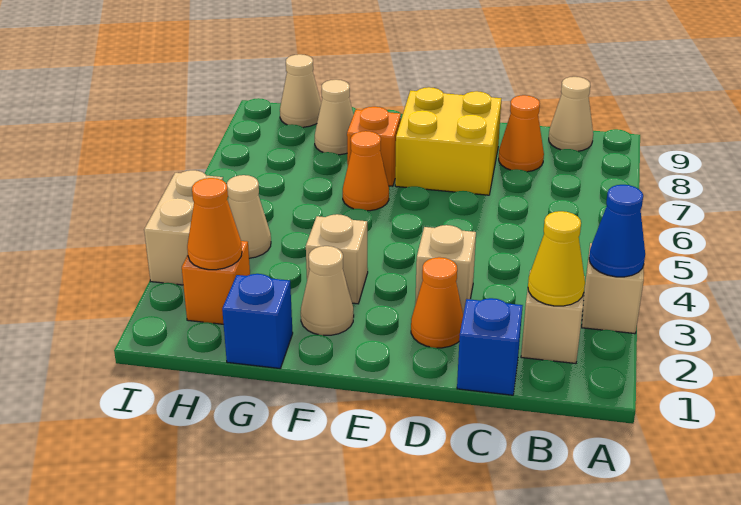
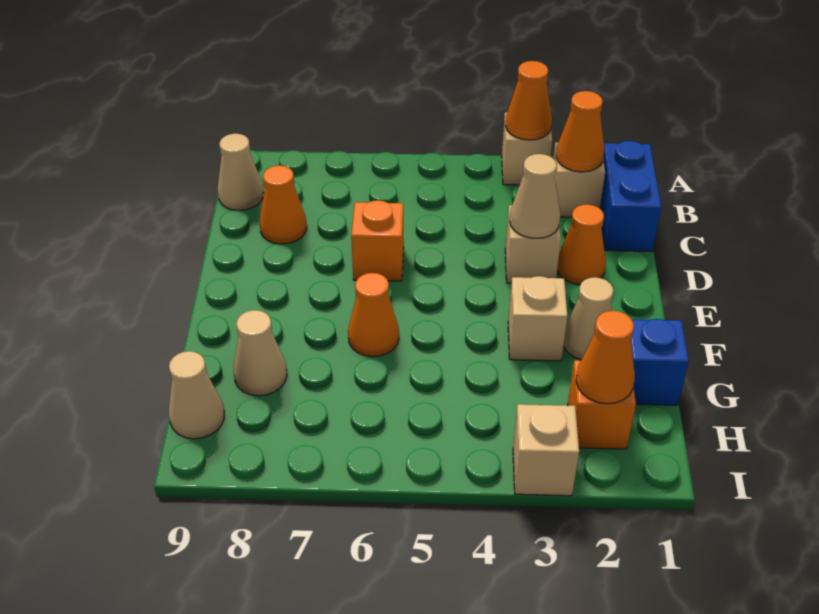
blue cone A3 level 2 -> orange cone A3 level 2
yellow cone B2 level 2 -> orange cone B2 level 2
blue brick C1 level 1 -> blue brick B1:C1 level 1
yellow brick D7:E8 level 1 -> none
orange brick F7 level 1 -> orange brick D6 level 1
tan cone H4 level 1 -> tan cone D3 level 2
tan brick I3:I4 level 1 -> tan brick I3 level 1

